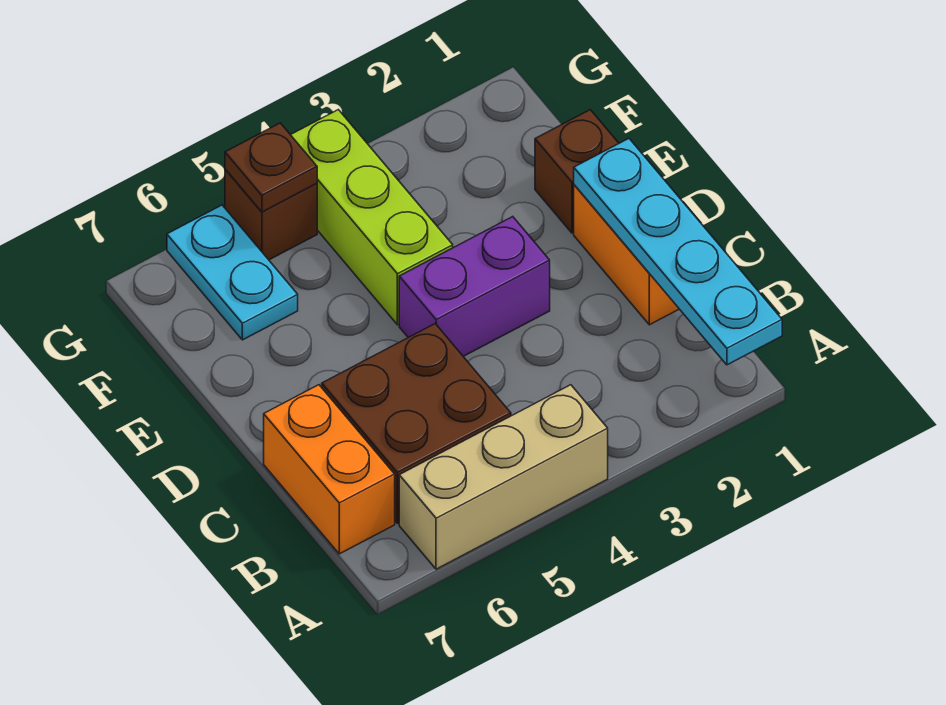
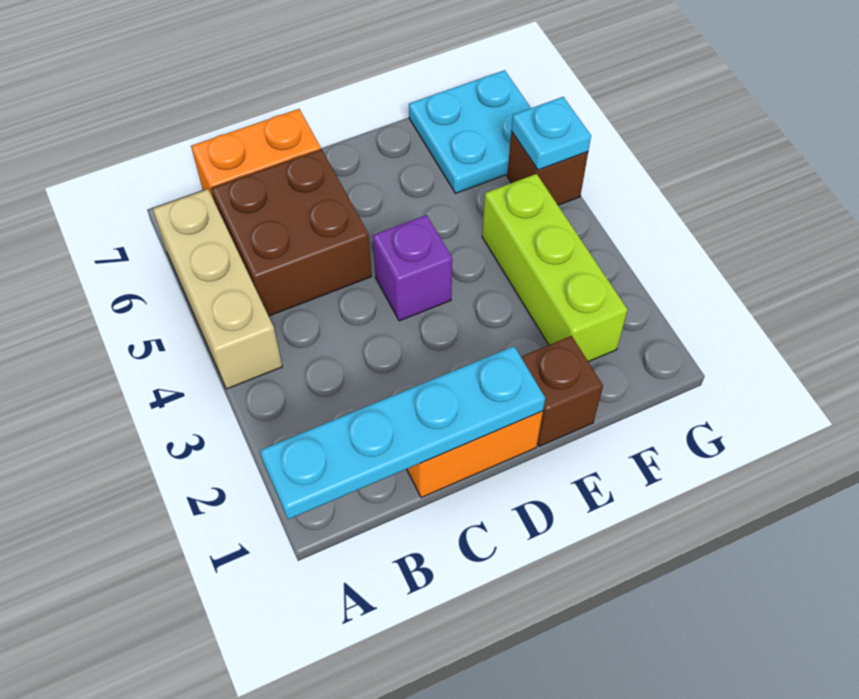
purple brick D3:D4 level 1 -> purple brick D4 level 1
lime brick E4:G4 level 1 -> lime brick F2:F4 level 1
cyan plate F6:G6 level 1 -> cyan plate F6:G7 level 1
brown plate G5 level 2 -> cyan plate G5 level 2

